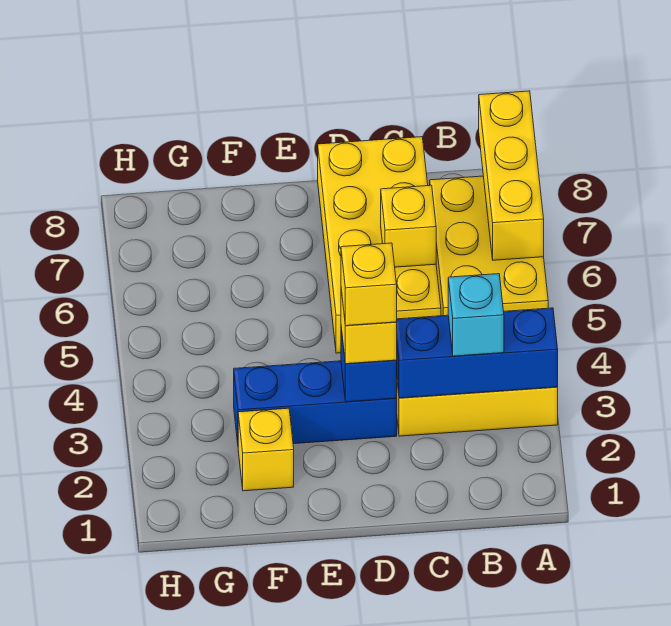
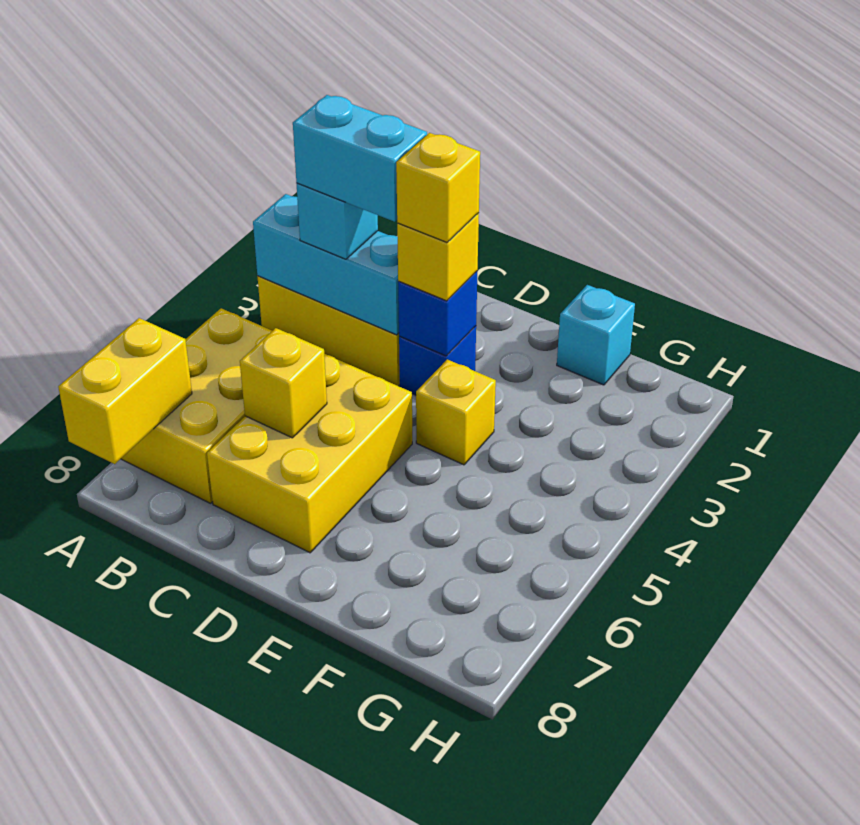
blue brick A3:C3 level 2 -> cyan brick A3:C3 level 2
yellow brick A6:A8 level 2 -> yellow brick A7:A8 level 2
none -> cyan brick B3:C3 level 4
yellow brick C5:D8 level 1 -> yellow brick C5:D7 level 1
blue brick D3:F3 level 1 -> blue brick D3 level 1
none -> cyan brick F1 level 1
yellow brick F2 level 1 -> yellow brick E4 level 1

